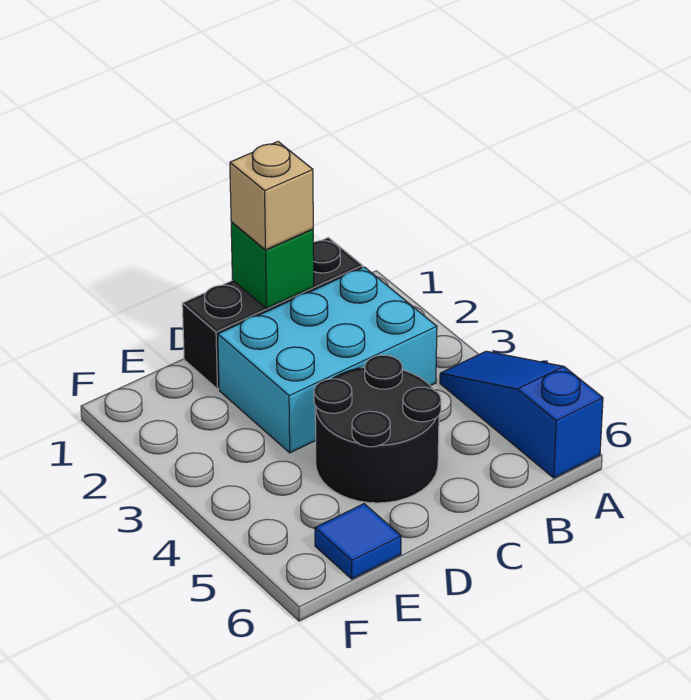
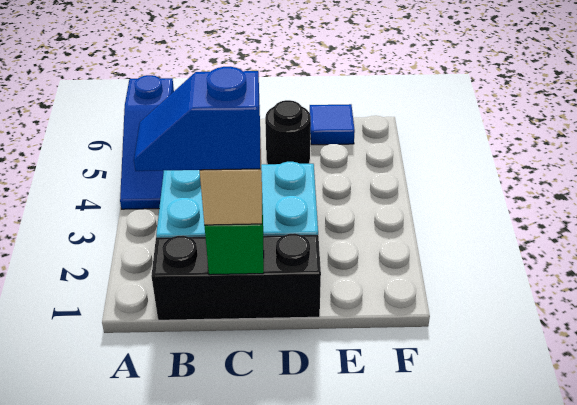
none -> blue slope B1:C1 level 4 top C
black round brick C4:D5 level 1 -> black round brick D5 level 1

